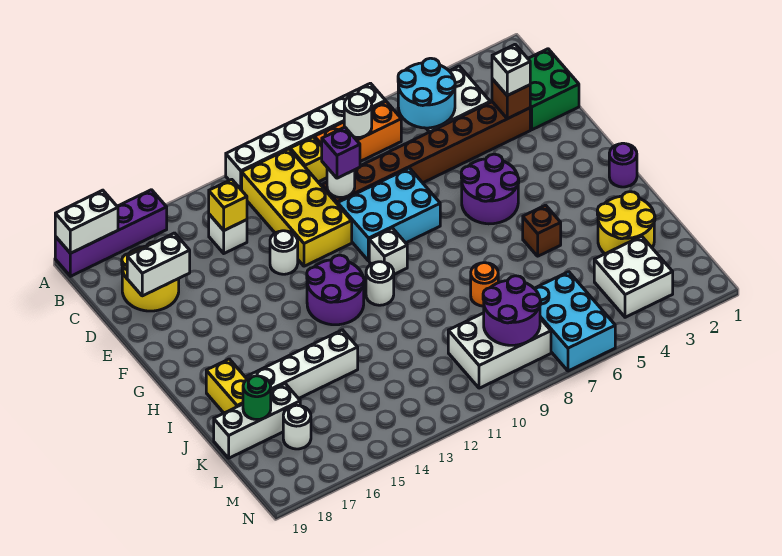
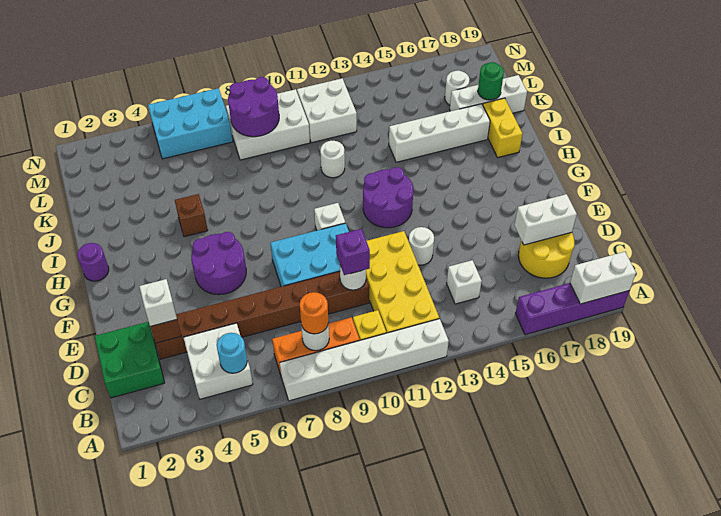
cyan round brick B5:C6 level 2 -> cyan round brick B5 level 2
yellow brick C14 level 2 -> none
white round brick H11 level 1 -> white round brick J11 level 1
yellow round brick J2:K3 level 1 -> none
orange round brick J8 level 1 -> orange round brick B8 level 3
white brick L3:M4 level 1 -> white brick L11:M12 level 1
cyan brick L6:N7 level 1 -> cyan brick M5:N7 level 1

